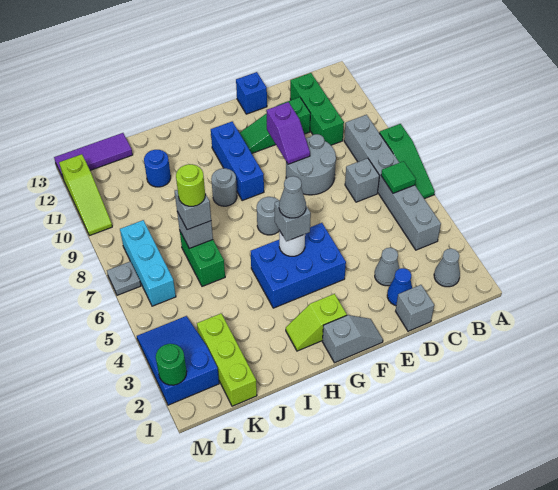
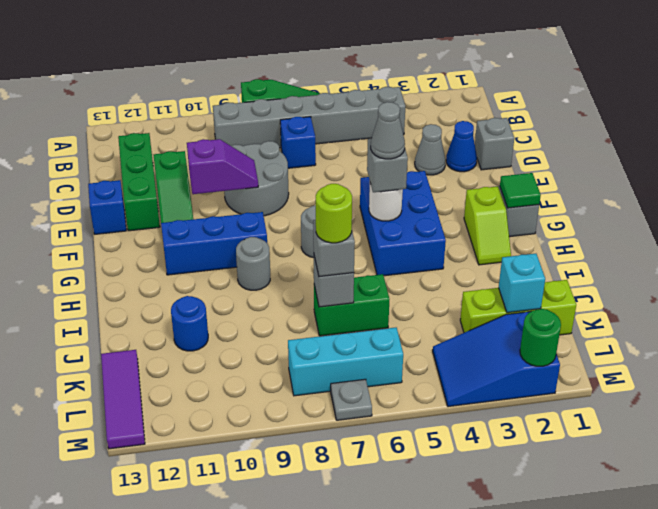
grey cone B2 level 1 -> none
green tile B6 level 2 -> green tile G1 level 2
grey brick C7 level 1 -> blue brick C7 level 1
green brick C10:C12 level 1 -> green brick C12:E12 level 1
none -> cyan brick K2 level 2
lime slope M10:M12 level 1 top 12 -> none

